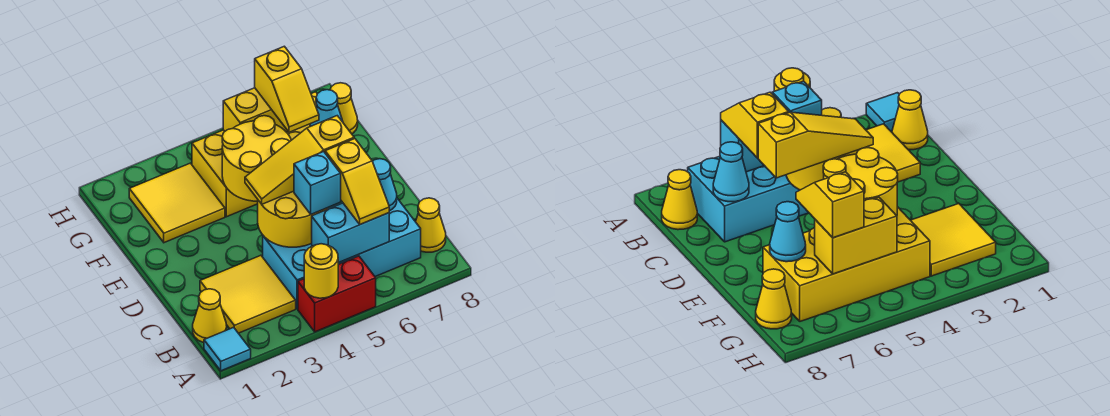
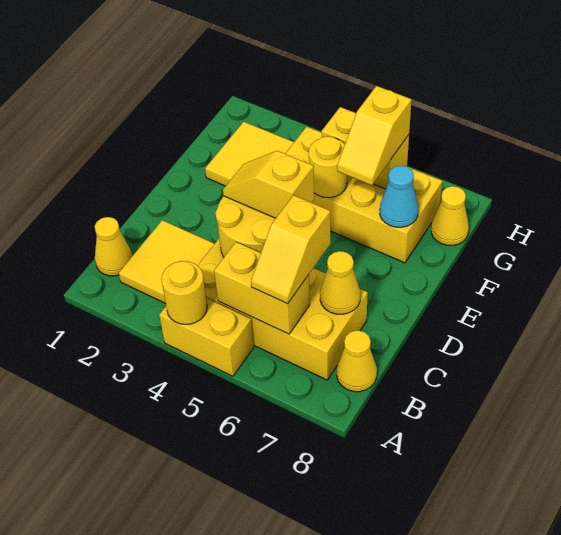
cyan tile A1 level 1 -> none
red brick A4:A5 level 1 -> yellow brick A4:A5 level 1
cyan brick B4:C7 level 1 -> yellow brick B4:C7 level 1
cyan brick B5:B6 level 2 -> yellow brick B5:B6 level 2
cyan brick C5 level 3 -> none
cyan cone C7 level 2 -> yellow cone C7 level 2
yellow slope D4:D6 level 3 top 6 -> yellow slope D4:D5 level 3 top 5
yellow round brick E4:F5 level 2 -> yellow round brick F5 level 2

